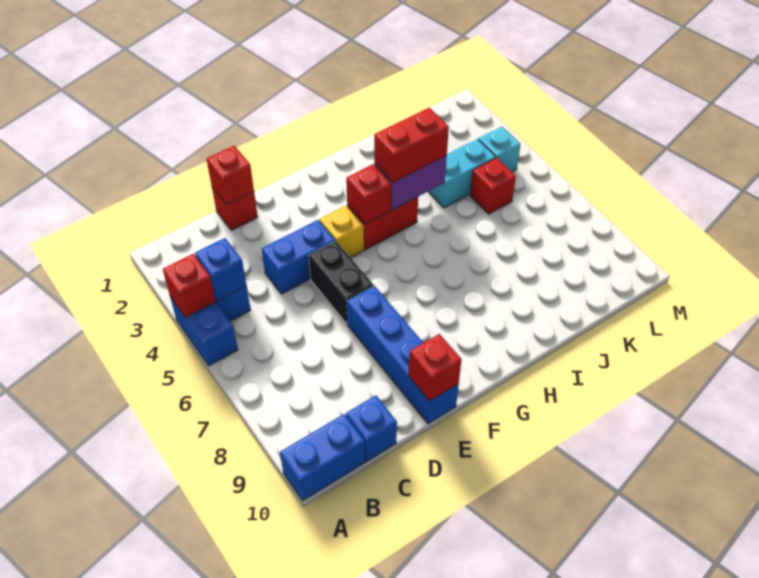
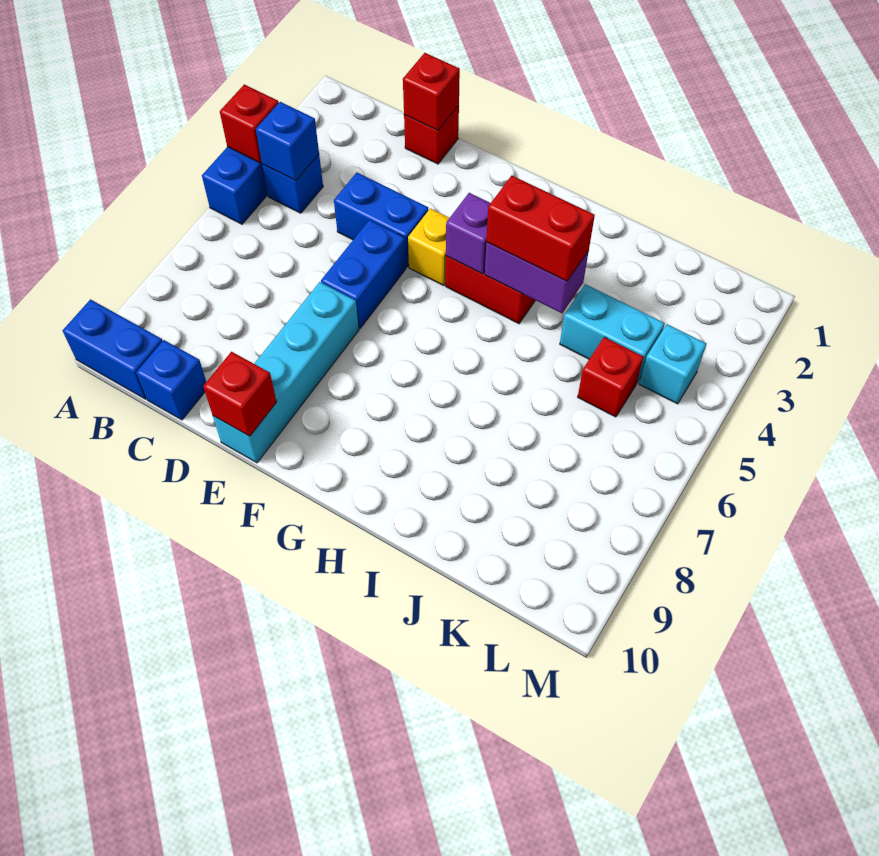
black brick E5:E6 level 1 -> blue brick E5:E6 level 1
blue brick E7:E10 level 1 -> cyan brick E7:E10 level 1
red brick G4 level 2 -> purple brick G4 level 2

